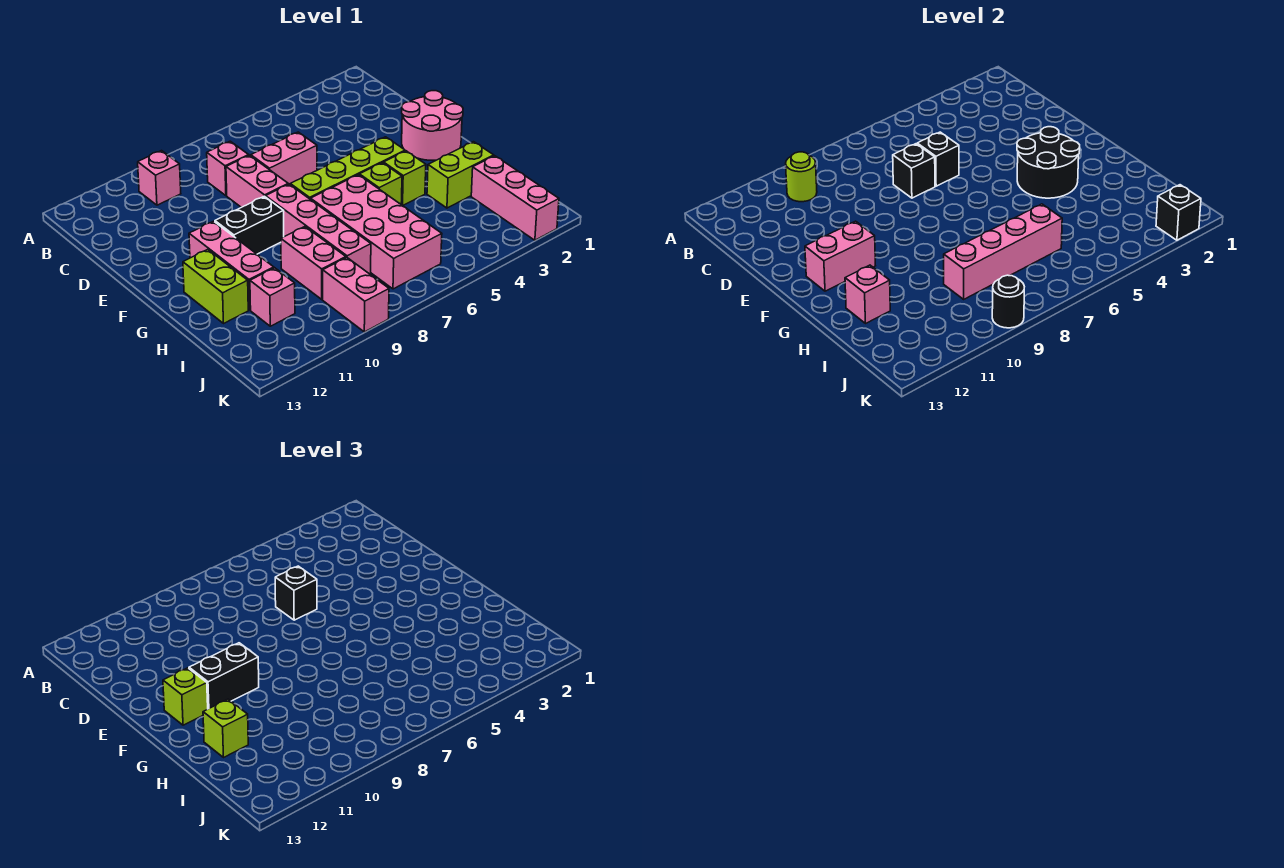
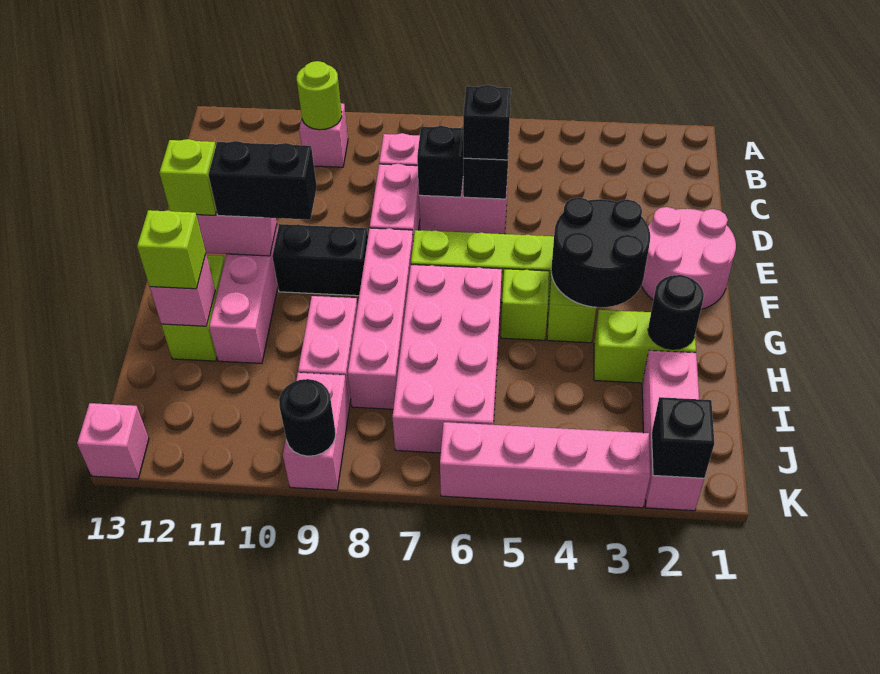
none -> black round brick H2 level 2
pink brick I6:I9 level 2 -> pink brick K3:K6 level 1
pink brick I11 level 1 -> pink brick K13 level 1

